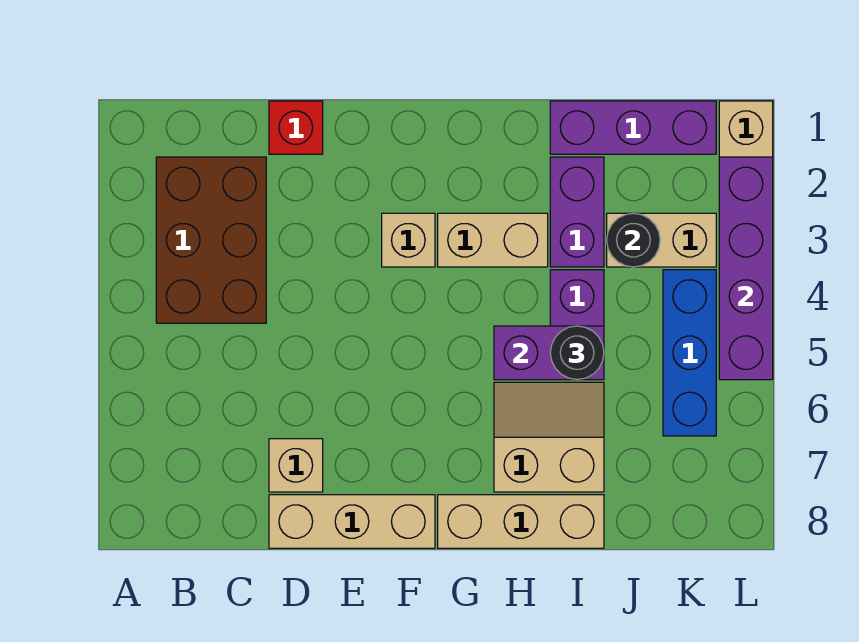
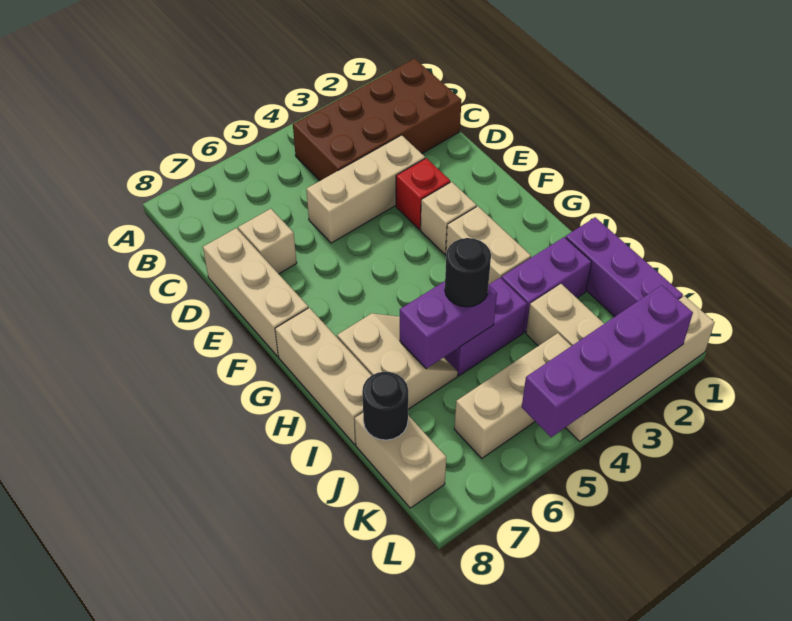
brown brick B2:C4 level 1 -> brown brick B1:C4 level 1
red brick D1 level 1 -> red brick E3 level 1
none -> tan brick D3:D5 level 1
purple brick H5:I5 level 2 -> purple brick I5:I6 level 2
black round brick J3 level 2 -> black round brick J8 level 2
none -> tan brick J8:K8 level 1
blue brick K4:K6 level 1 -> tan brick K4:K6 level 1

